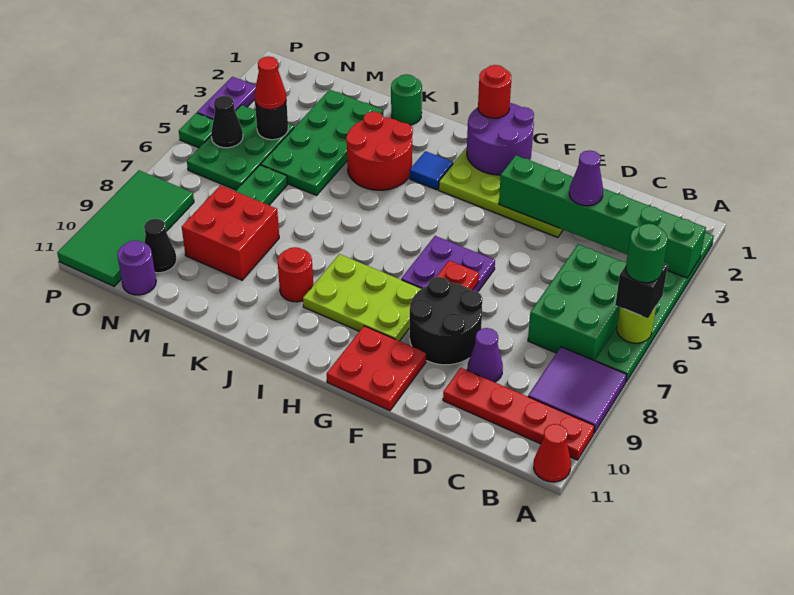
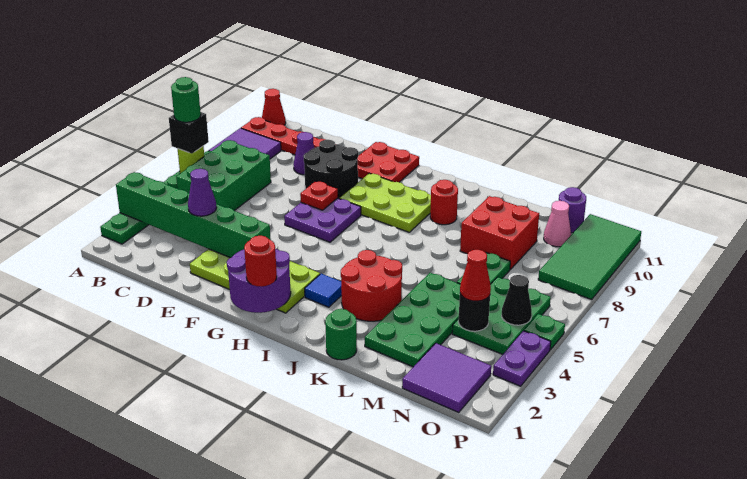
none -> purple tile N1:O2 level 1
black cone N10 level 1 -> pink cone N10 level 1

